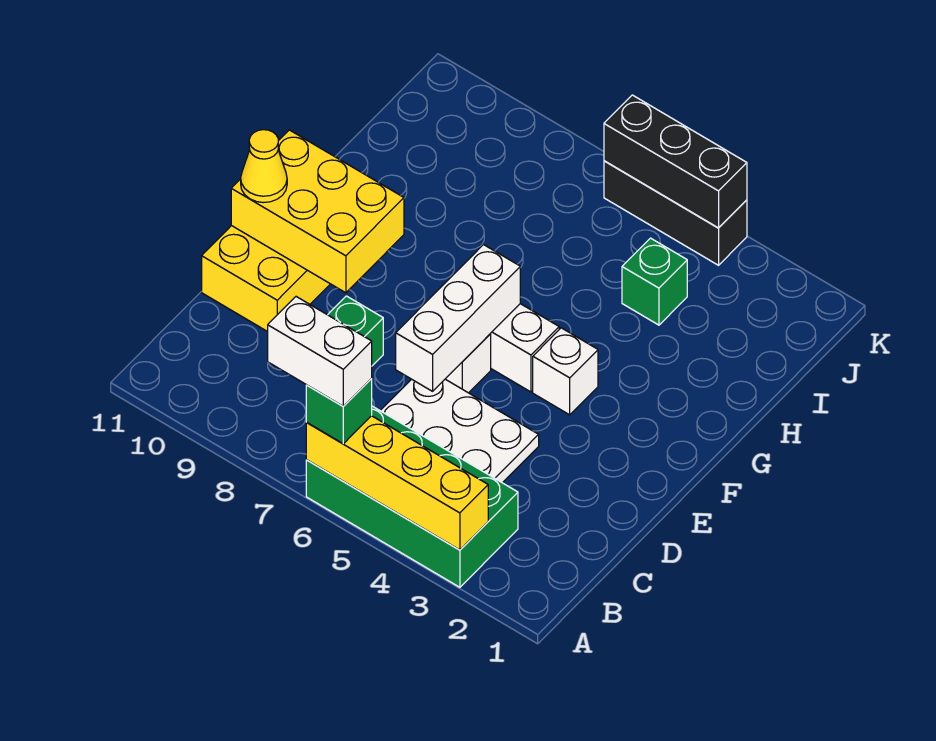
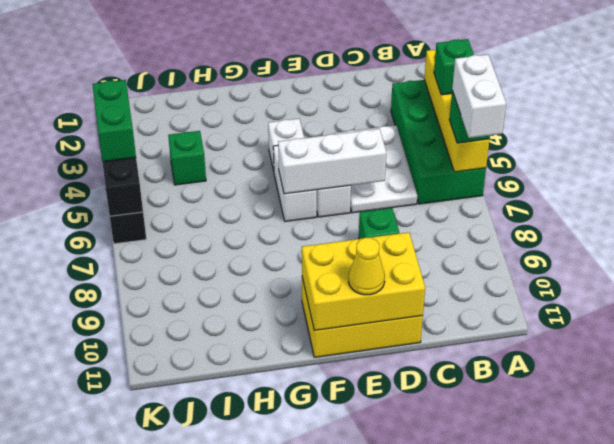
none -> green brick A4 level 3
yellow brick E9:F11 level 2 -> yellow brick D10:F11 level 2
none -> green brick K4:K5 level 3

